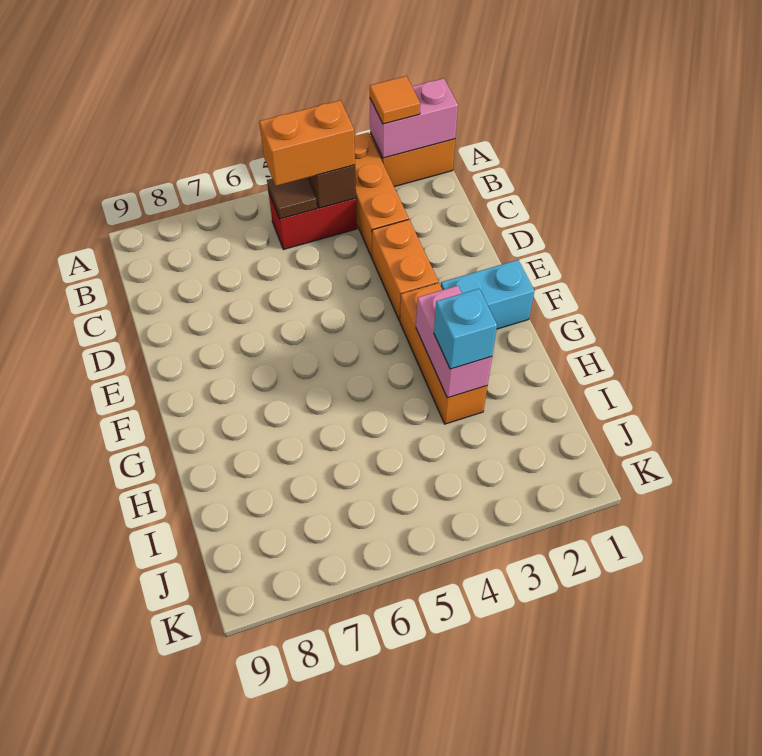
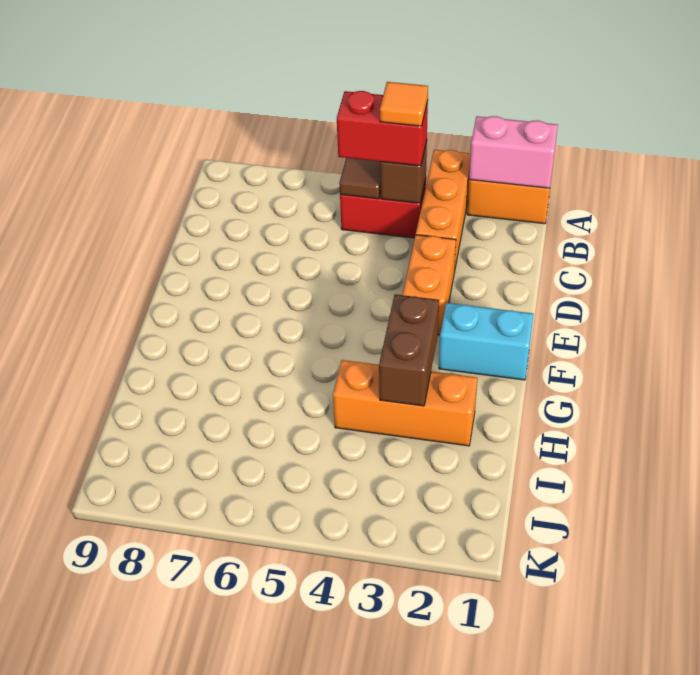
orange tile A2 level 3 -> orange tile B4 level 4
orange brick B4:B5 level 3 -> red brick B4:B5 level 3
orange brick F3:H3 level 1 -> orange brick H2:H4 level 1
pink brick G3:H3 level 2 -> brown brick G3:H3 level 2
cyan brick H3 level 3 -> none

